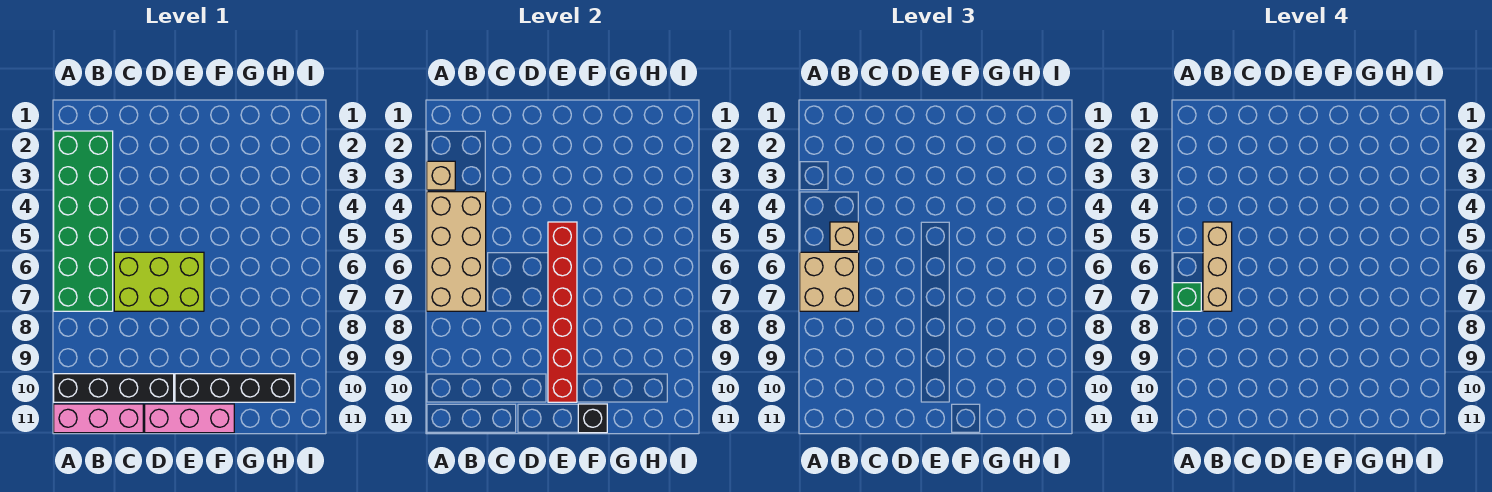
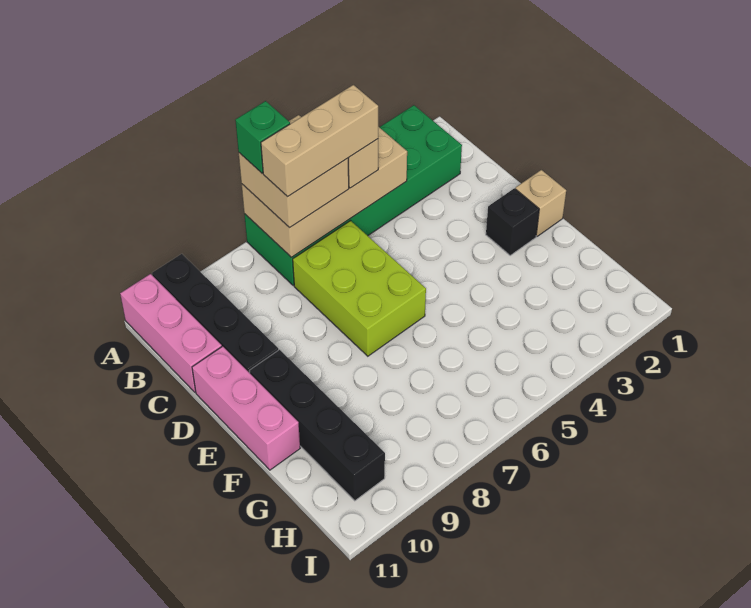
tan brick A3 level 2 -> tan brick E1 level 1
red brick E5:E10 level 2 -> none
black brick F11 level 2 -> black brick E2 level 1

